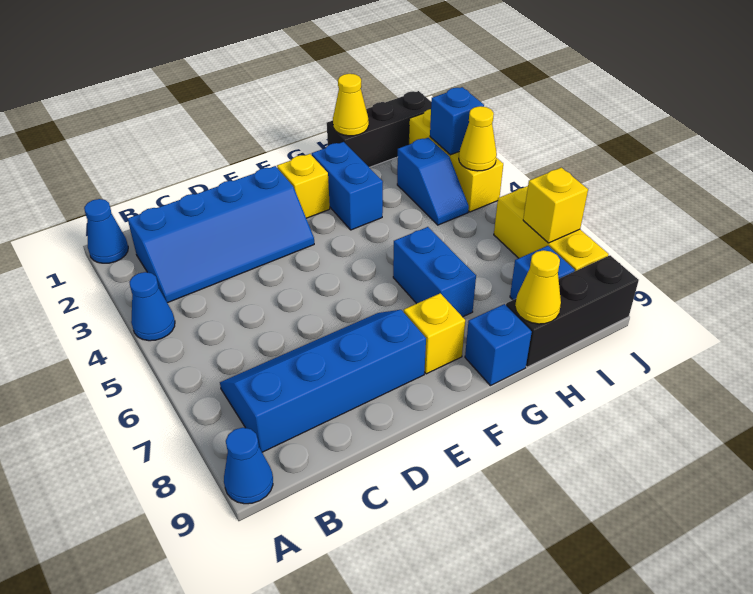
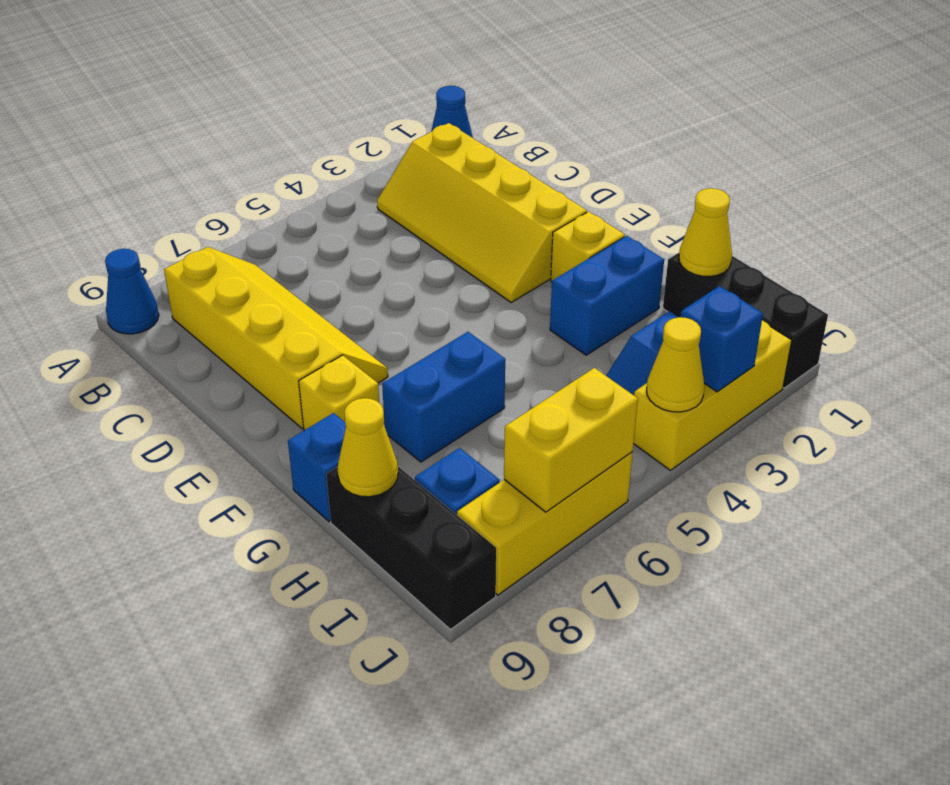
blue cone A4 level 1 -> none
blue slope B2:E3 level 1 top 2 -> yellow slope B2:E3 level 1 top 2
blue slope B7:E8 level 1 top 8 -> yellow slope B7:E8 level 1 top 8
yellow brick J7 level 2 -> yellow brick J6:J7 level 2

